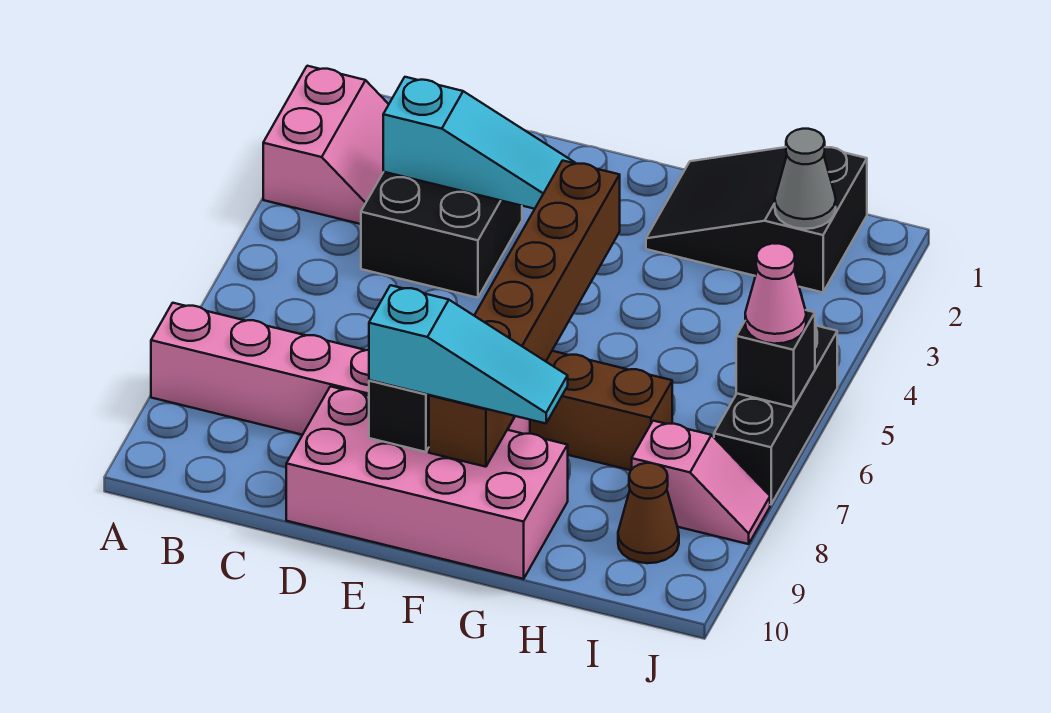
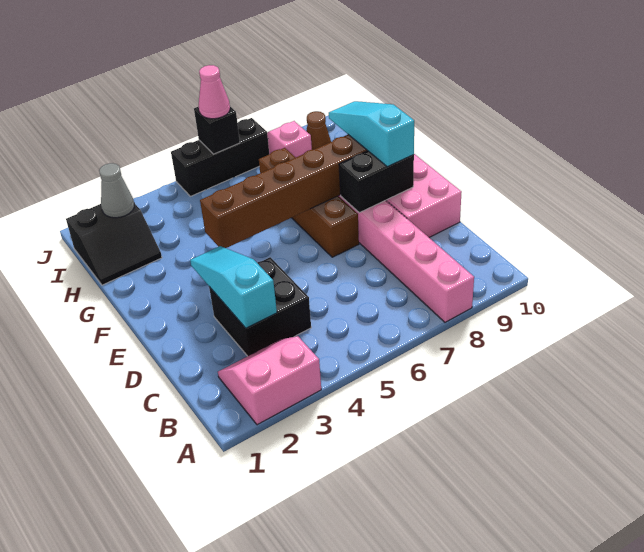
black slope G1:I2 level 1 top I -> black slope H1:I2 level 1 top I

